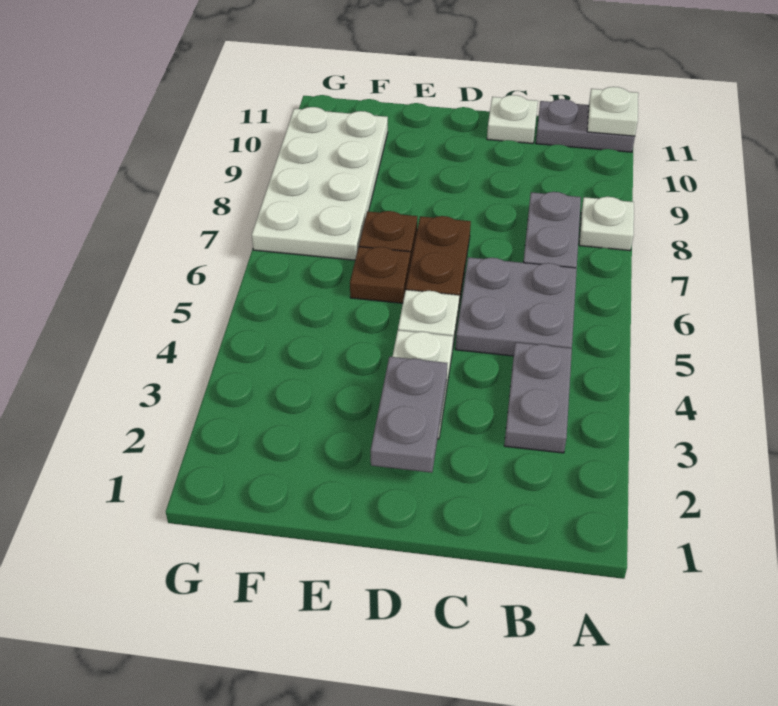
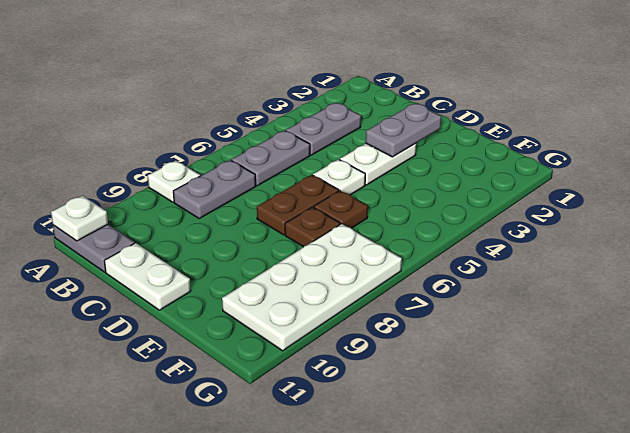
grey plate B5:C6 level 1 -> grey plate B5:B6 level 1
white plate C11 level 1 -> white plate C11:D11 level 1

